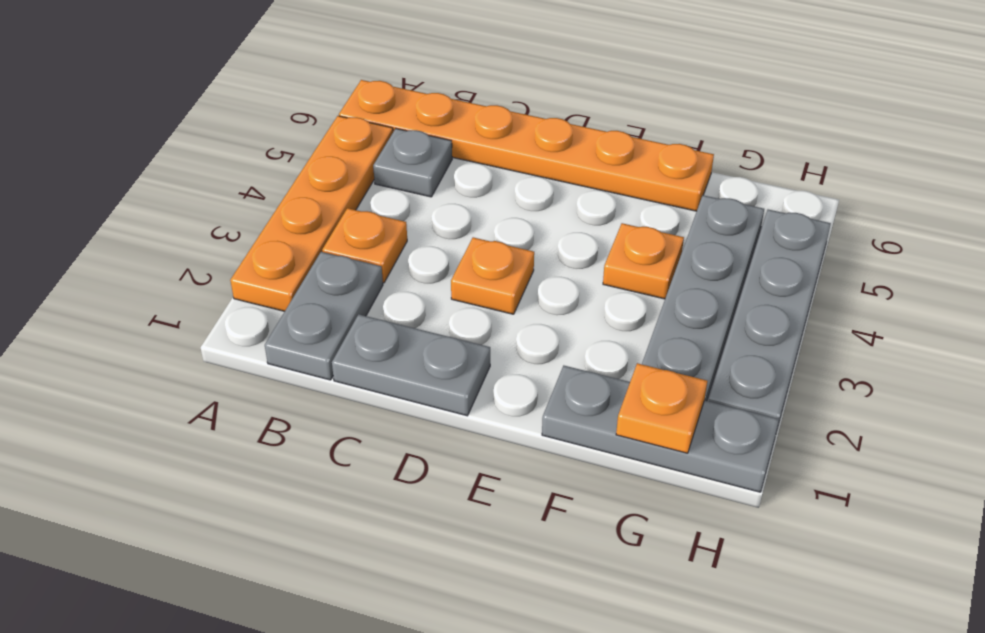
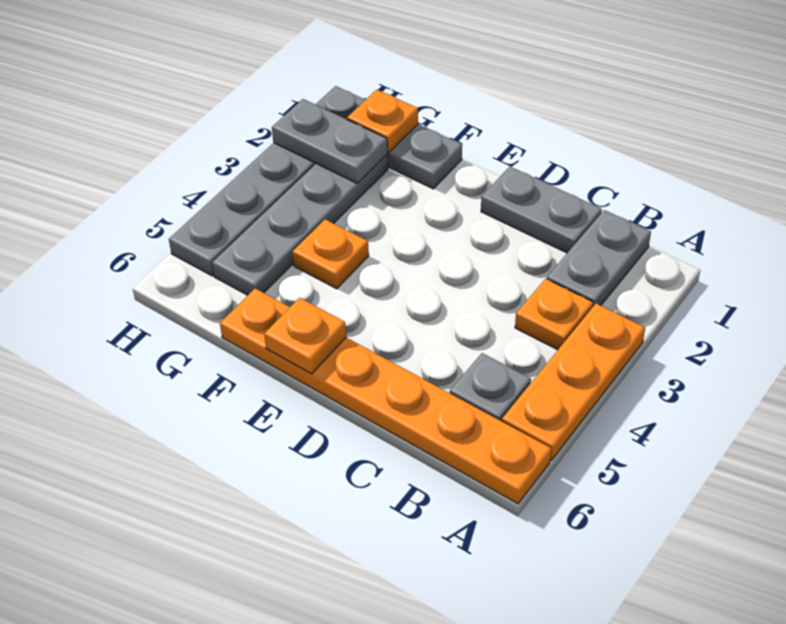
orange plate A2:A5 level 1 -> orange plate A3:A5 level 1
orange plate D3 level 1 -> orange plate E6 level 2
none -> grey plate G2:H2 level 2

